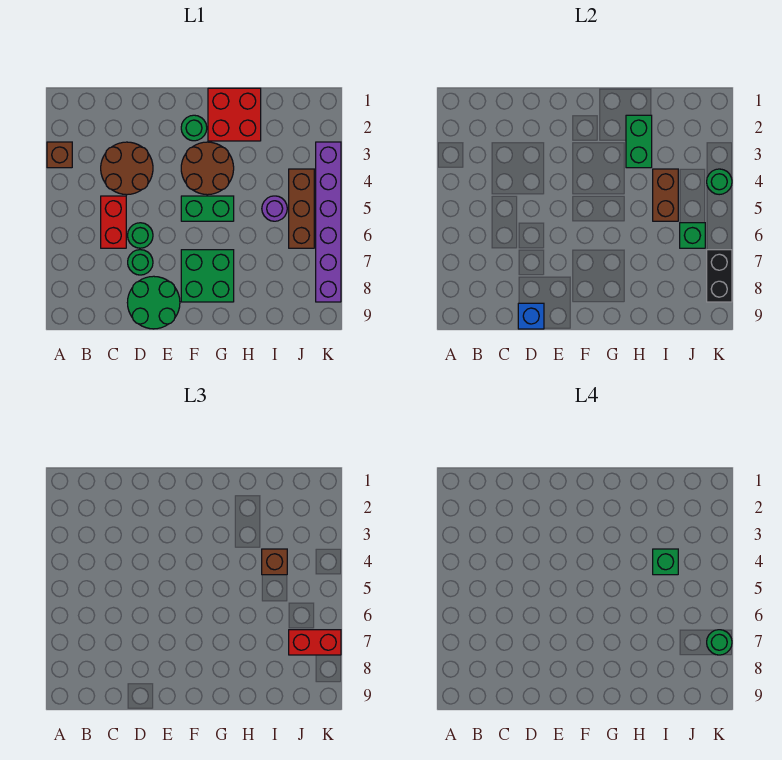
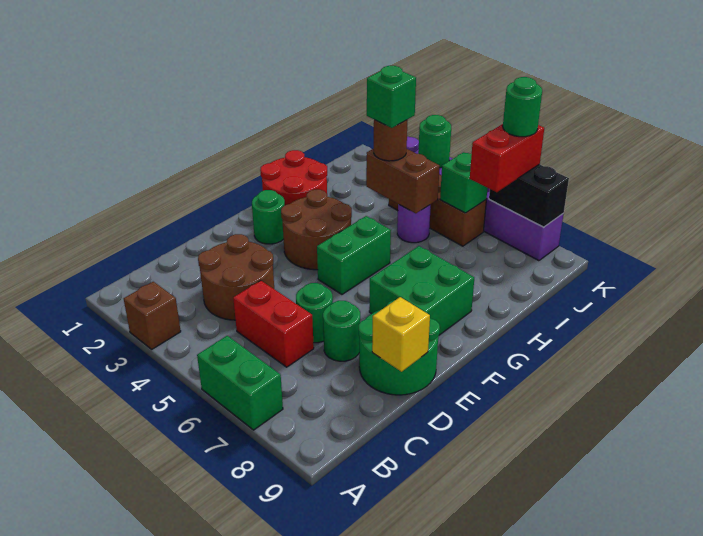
blue brick D9 level 2 -> yellow brick D9 level 2
red brick G1:H2 level 1 -> red round brick G1:H2 level 1
green brick H2:H3 level 2 -> green brick A6:A7 level 1
brown brick I4 level 3 -> brown round brick I4 level 3

